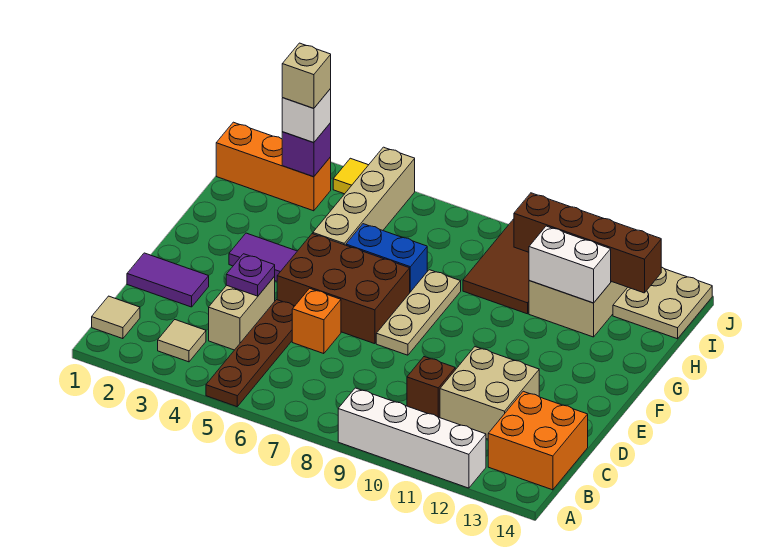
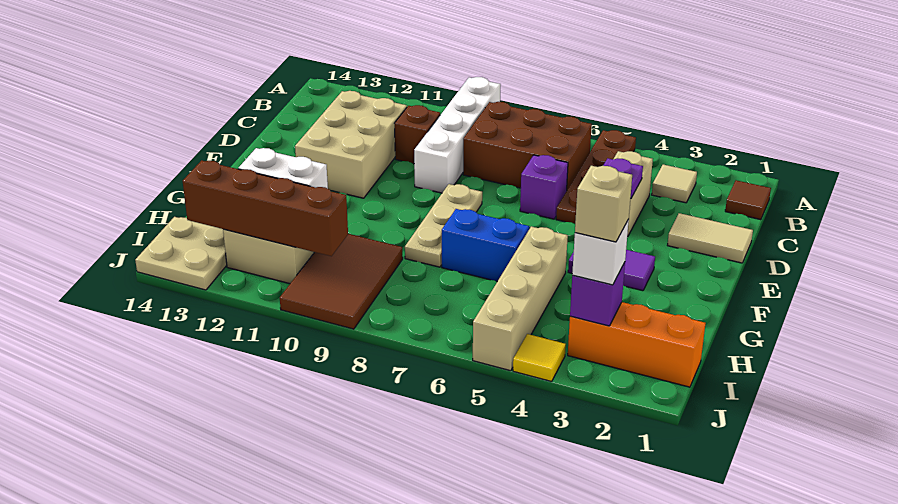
white brick A9:A12 level 1 -> white brick A9:D9 level 1
tan tile B1 level 1 -> brown tile B1 level 1
orange brick B13:C14 level 1 -> none
tan brick C11:D12 level 1 -> tan brick C11:E12 level 1
purple tile D1:D2 level 1 -> tan tile D1:D2 level 1
orange brick D6 level 1 -> purple brick D6 level 1
brown brick E5:F7 level 1 -> brown brick B6:C8 level 1

